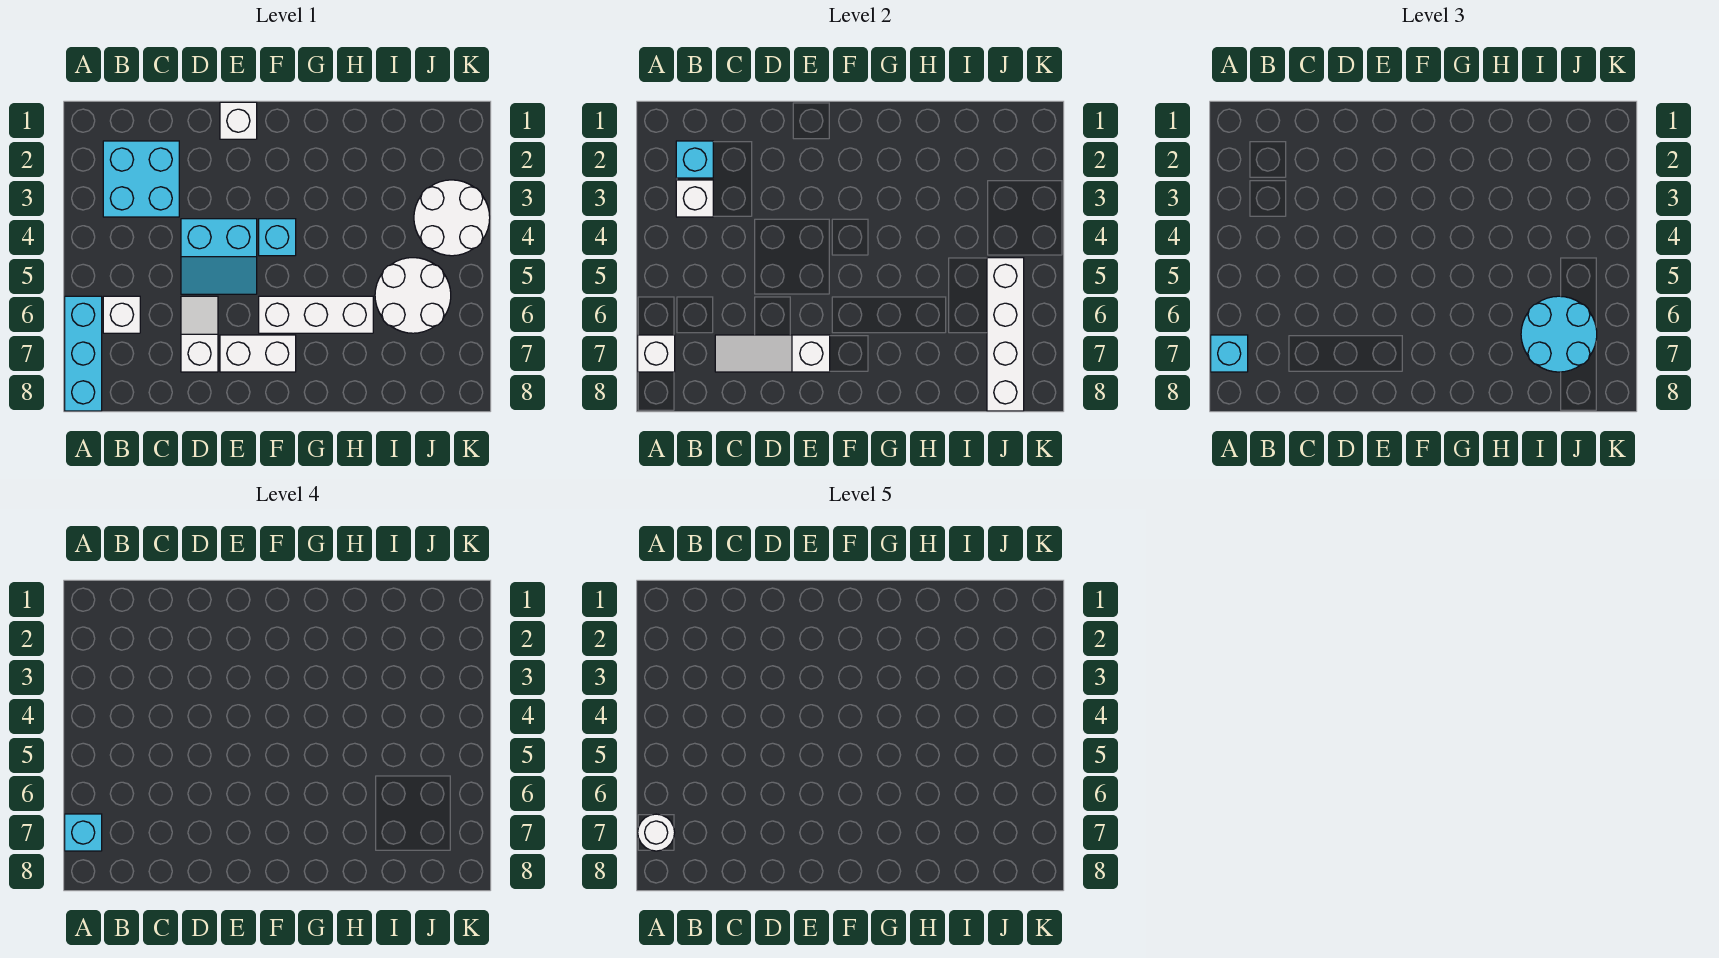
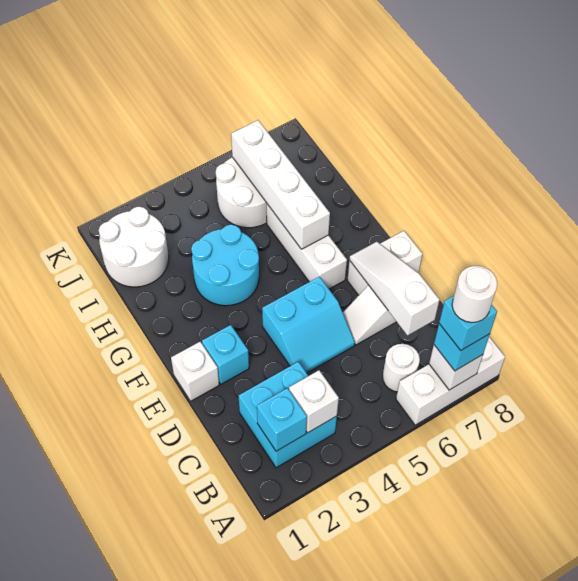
cyan brick A6:A8 level 1 -> white brick A6:A8 level 1
white brick B6 level 1 -> white round brick B6 level 1
white slope C7:E7 level 2 top E -> white slope C7:E7 level 2 top C
cyan slope D4:E5 level 1 top 4 -> cyan slope D4:E5 level 1 top E
white brick E7:F7 level 1 -> white brick E7:E8 level 1
cyan brick F4 level 1 -> cyan brick E2 level 1
cyan round brick I6:J7 level 3 -> cyan round brick G3:H4 level 1
white round brick J3:K4 level 1 -> white round brick I1:J2 level 1
white brick J5:J8 level 2 -> white brick G6:J6 level 2

